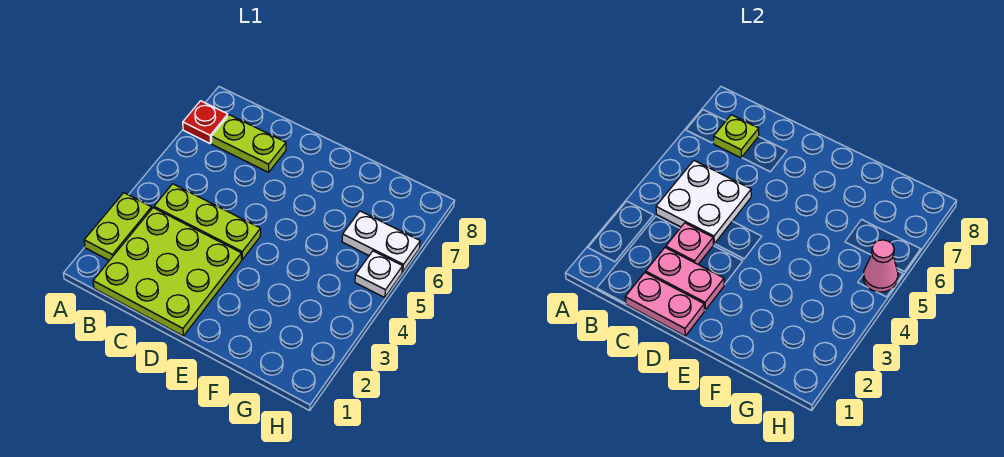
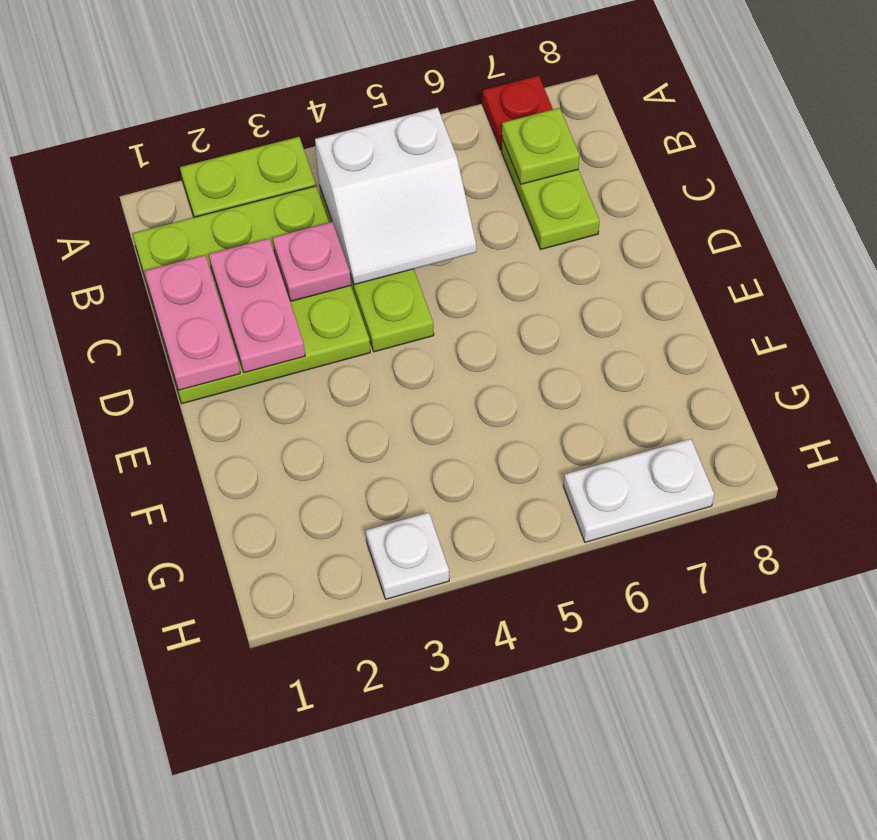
white plate B4:C5 level 2 -> white slope B4:C5 level 2 top B
white plate G6:H6 level 1 -> white plate H6:H7 level 1
white plate H5 level 1 -> white plate H3 level 1
pink cone H5 level 2 -> none

